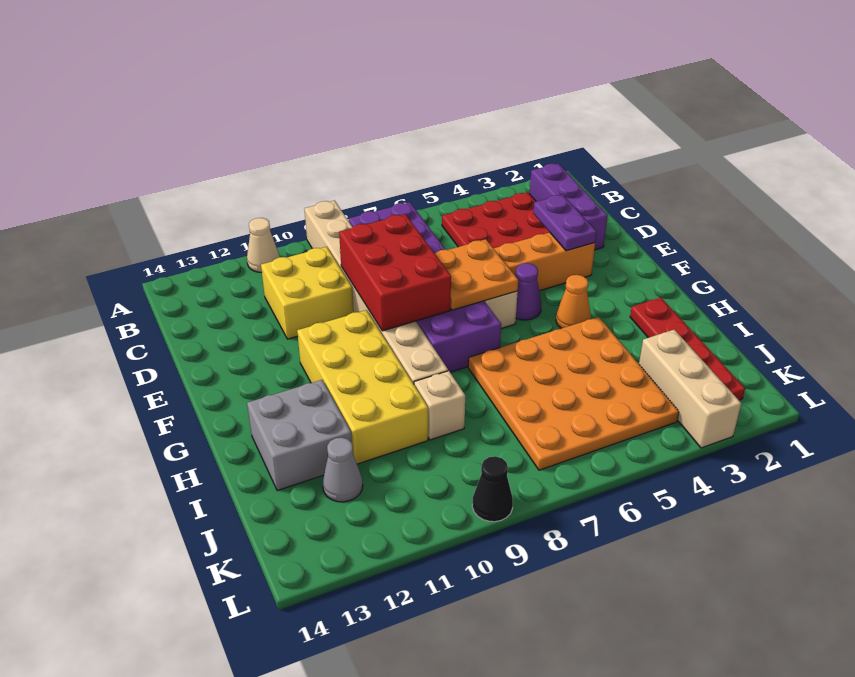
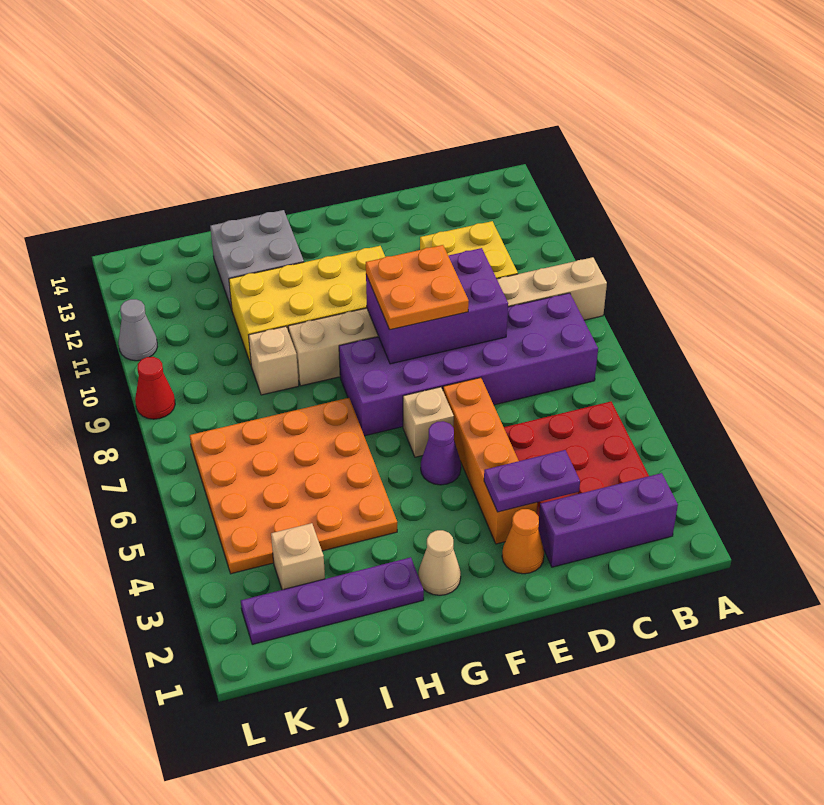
tan cone A11 level 1 -> tan cone G2 level 1
red brick D8:F9 level 2 -> purple brick D8:F9 level 2
orange plate E6:F7 level 2 -> orange plate E8:F9 level 3
orange cone G4 level 1 -> orange cone E2 level 1
red plate H2:K2 level 1 -> purple plate H2:K2 level 1
tan brick J3:L3 level 1 -> tan brick J3 level 1
grey cone J12 level 1 -> grey cone L11 level 1
black cone L9 level 1 -> red cone L9 level 1

